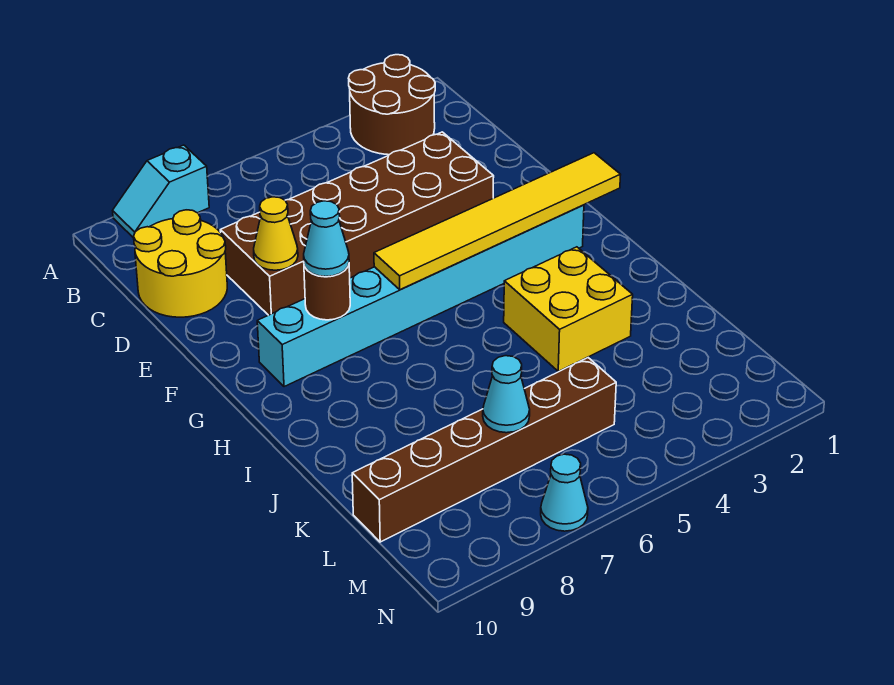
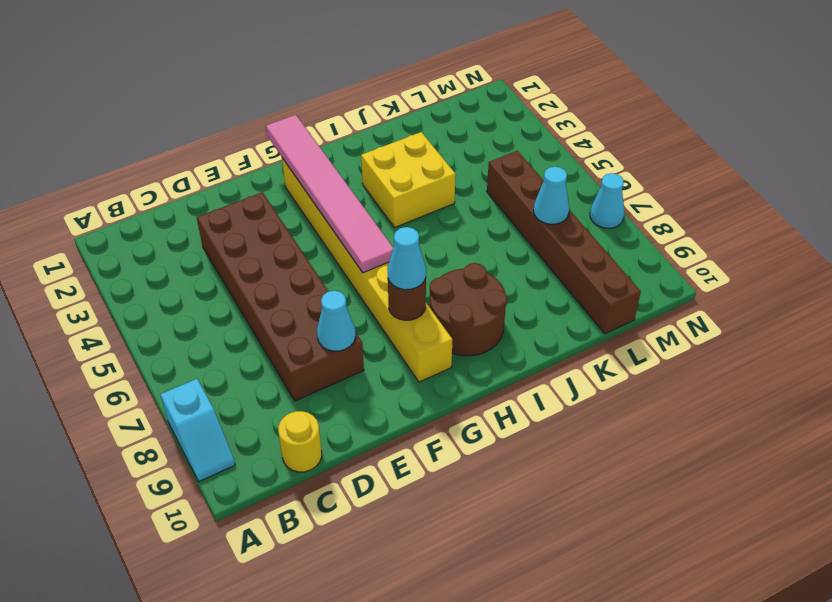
brown round brick A2:B3 level 1 -> brown round brick H8:I9 level 1
yellow round brick C9:D10 level 1 -> yellow round brick C10 level 1
yellow cone E8 level 2 -> cyan cone E8 level 2
yellow tile G1:G6 level 2 -> pink tile G1:G6 level 2
cyan brick G2:G9 level 1 -> yellow brick G2:G9 level 1

